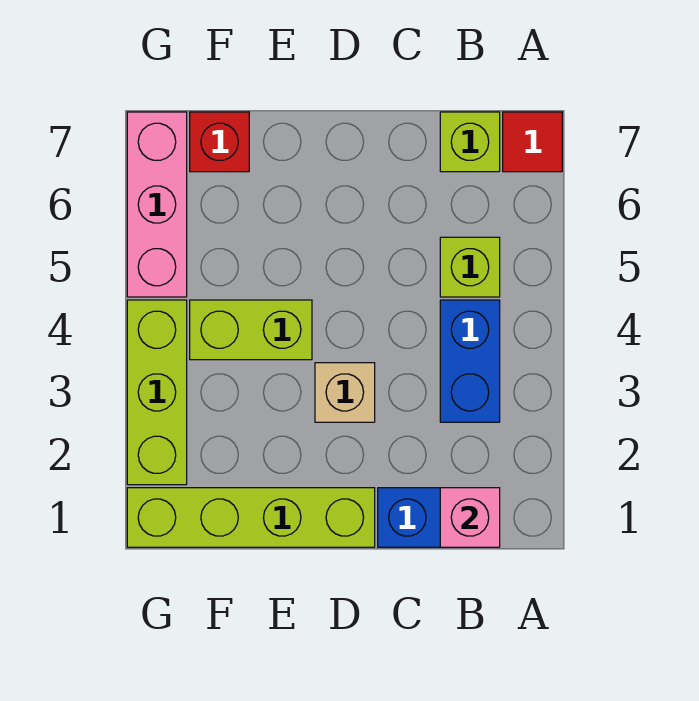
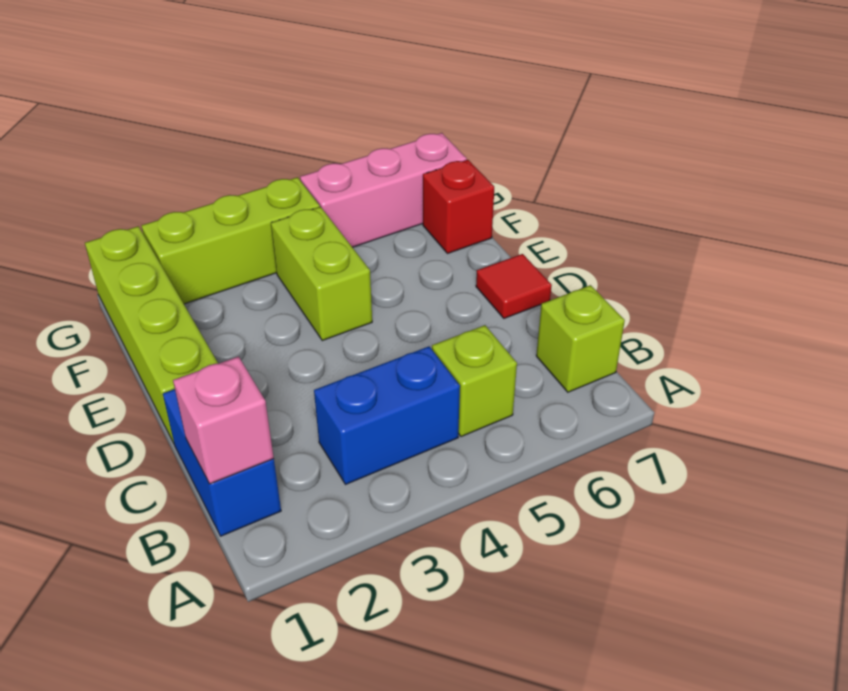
red tile A7 level 1 -> red tile D7 level 1
tan brick D3 level 1 -> none

